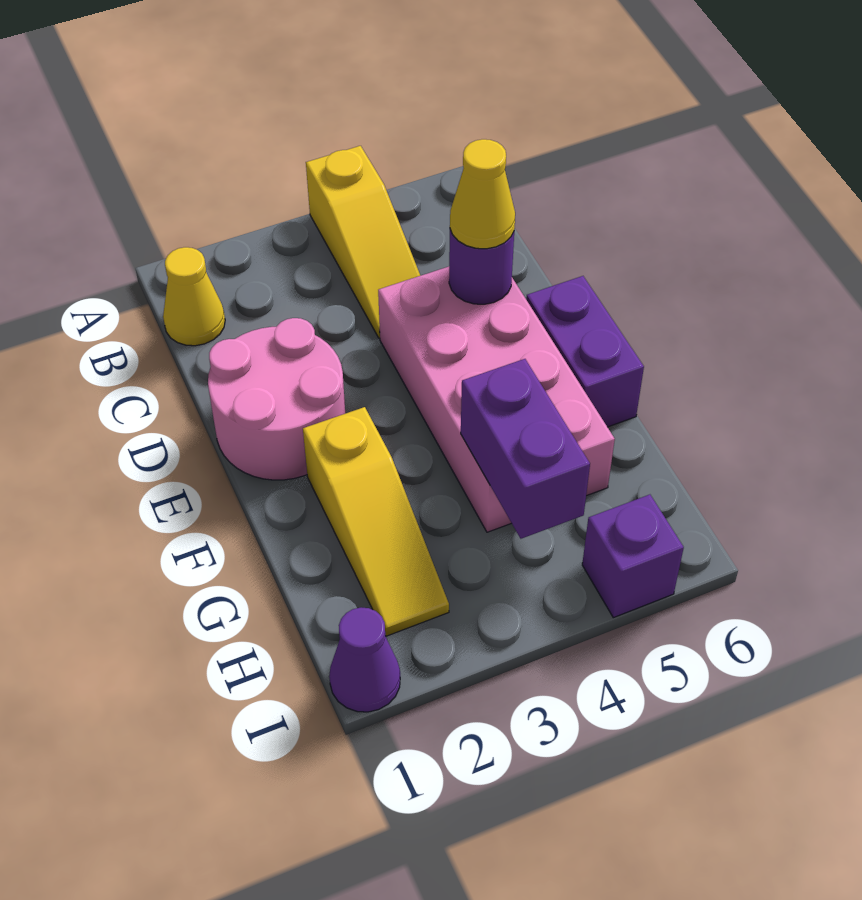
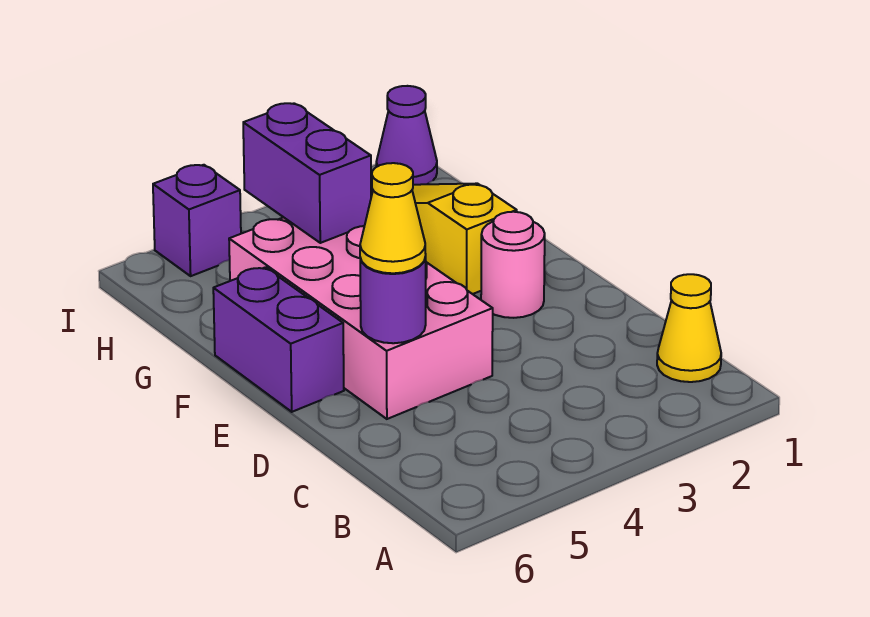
yellow slope A4:C4 level 1 top A -> none
pink round brick D1:E2 level 1 -> pink round brick E2 level 1

